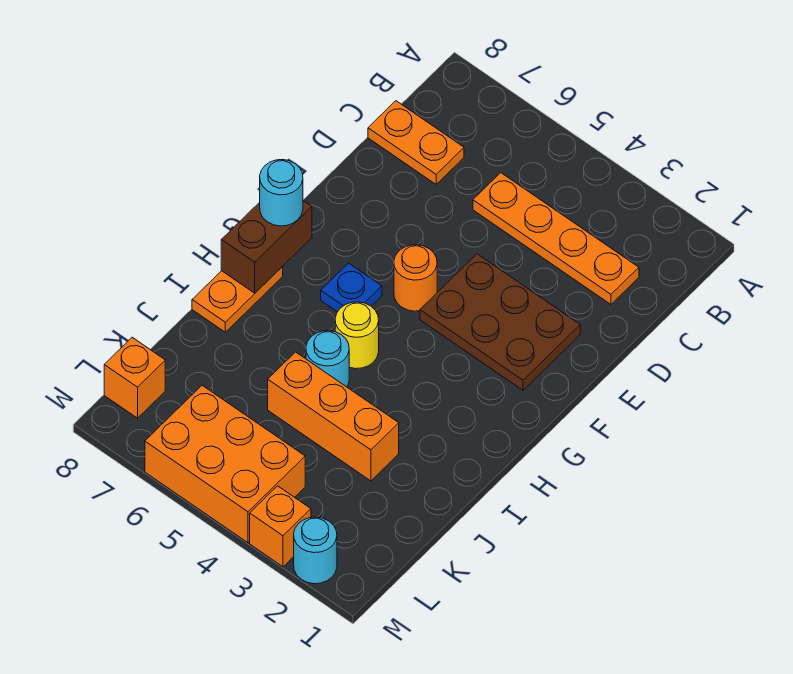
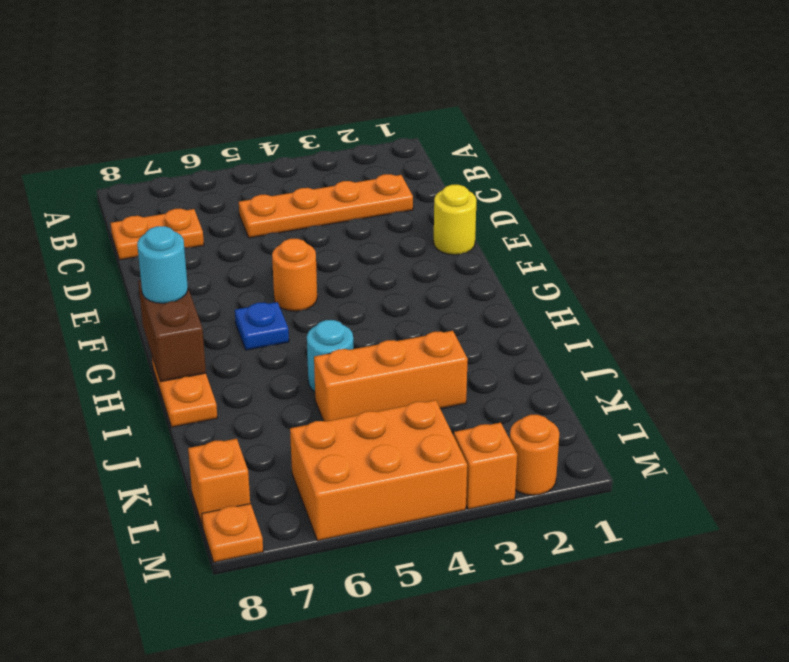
brown plate E2:F4 level 1 -> none
yellow round brick H5 level 1 -> yellow round brick E1 level 1
cyan round brick M2 level 1 -> orange round brick M2 level 1
none -> orange plate M8 level 1

